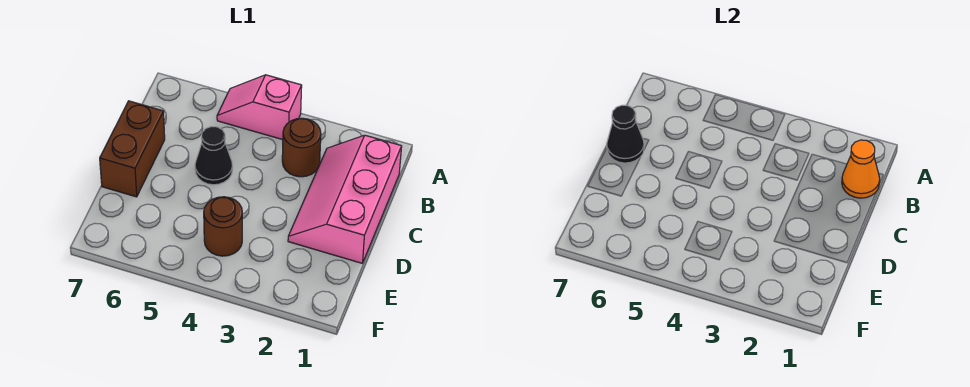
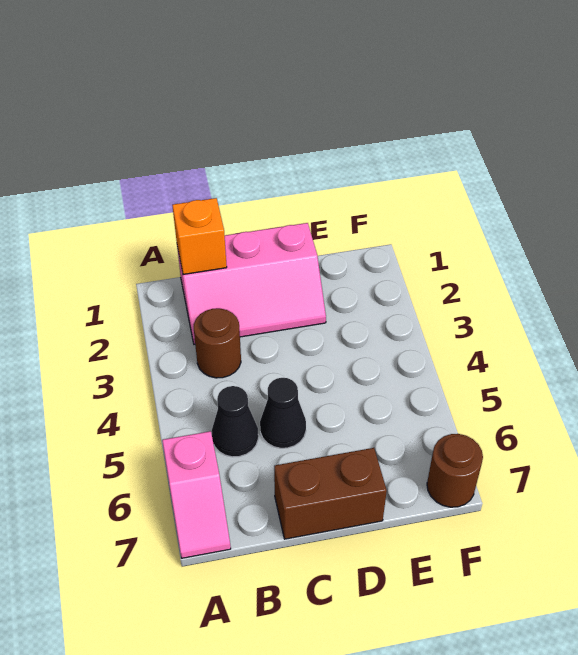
pink slope A4:A5 level 1 top 4 -> pink slope A6:A7 level 1 top 6
orange cone B1 level 2 -> orange brick B1 level 2
black cone C7 level 2 -> black cone B5 level 1
brown round brick E4 level 1 -> brown round brick F7 level 1

